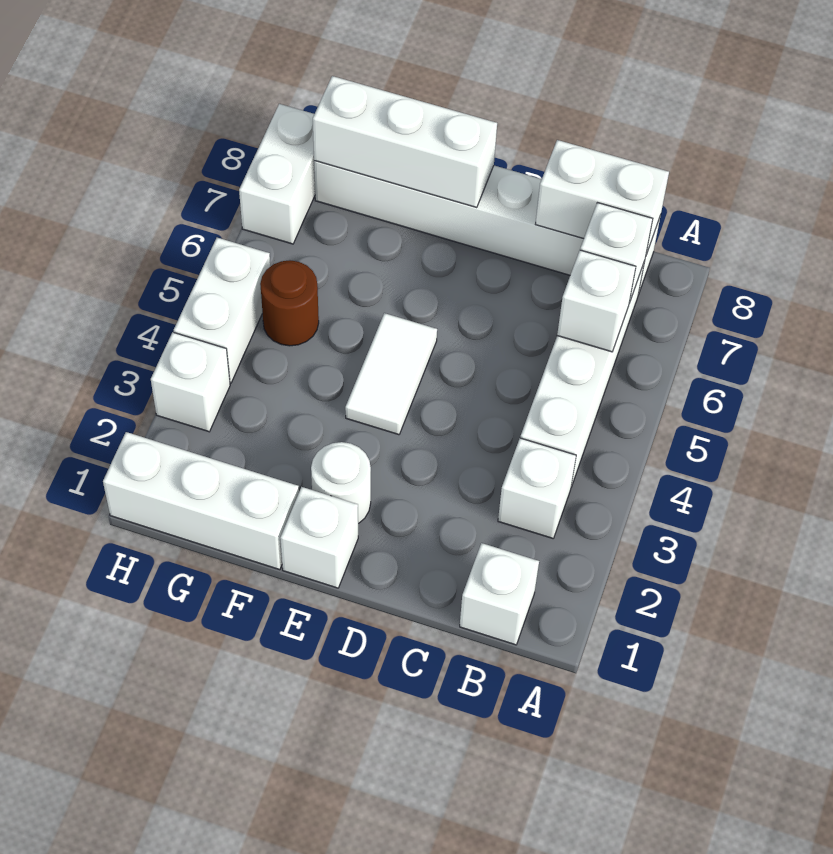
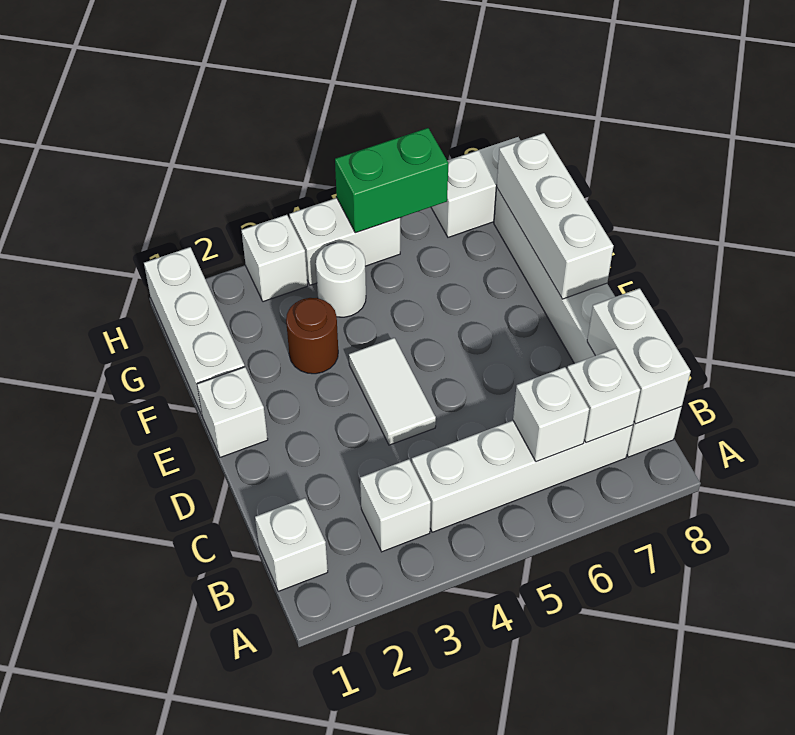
white round brick E2 level 1 -> white round brick G4 level 1
white tile E4:E5 level 1 -> white tile D4:E4 level 1
brown round brick G5 level 1 -> brown round brick F3 level 1
none -> green brick H5:H6 level 2

